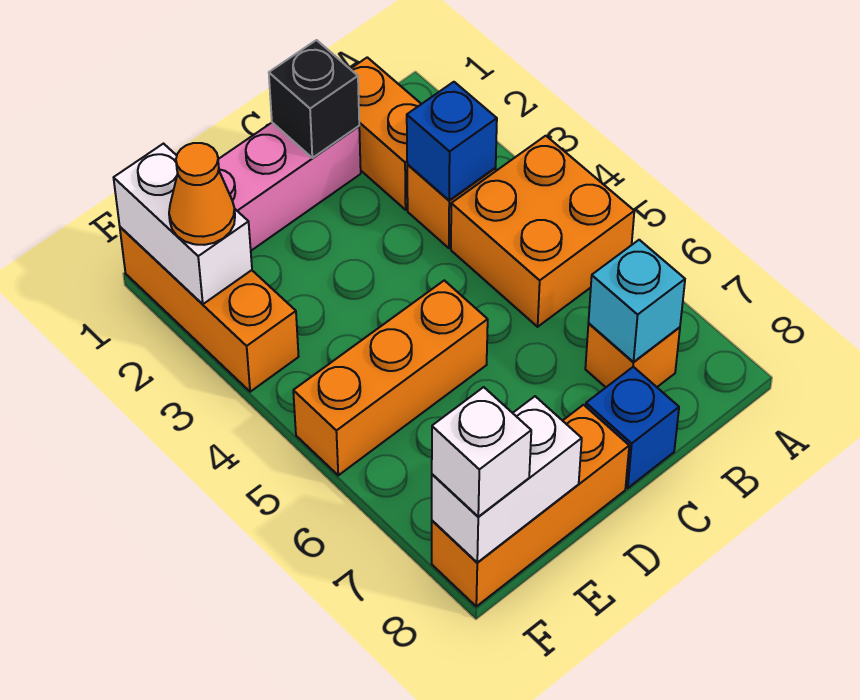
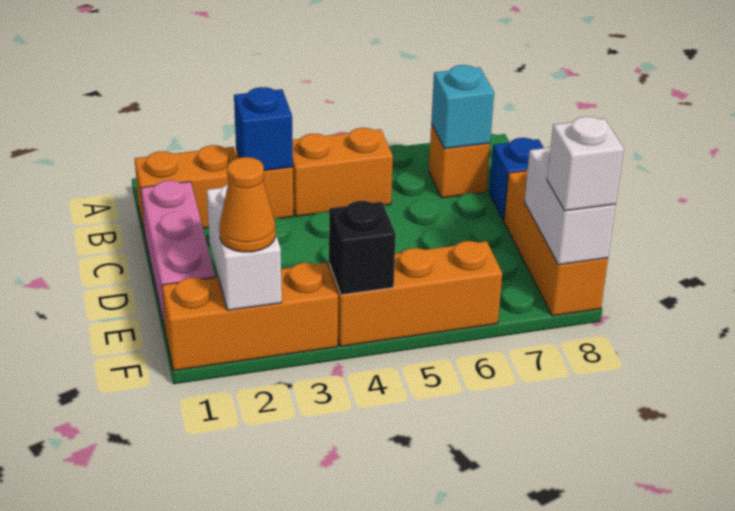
orange brick A4:B5 level 1 -> orange brick B4:B5 level 1
black brick C1 level 2 -> black brick F4 level 2
orange brick D5:F5 level 1 -> orange brick F4:F6 level 1
white brick F1:F2 level 2 -> white brick E2:F2 level 2

